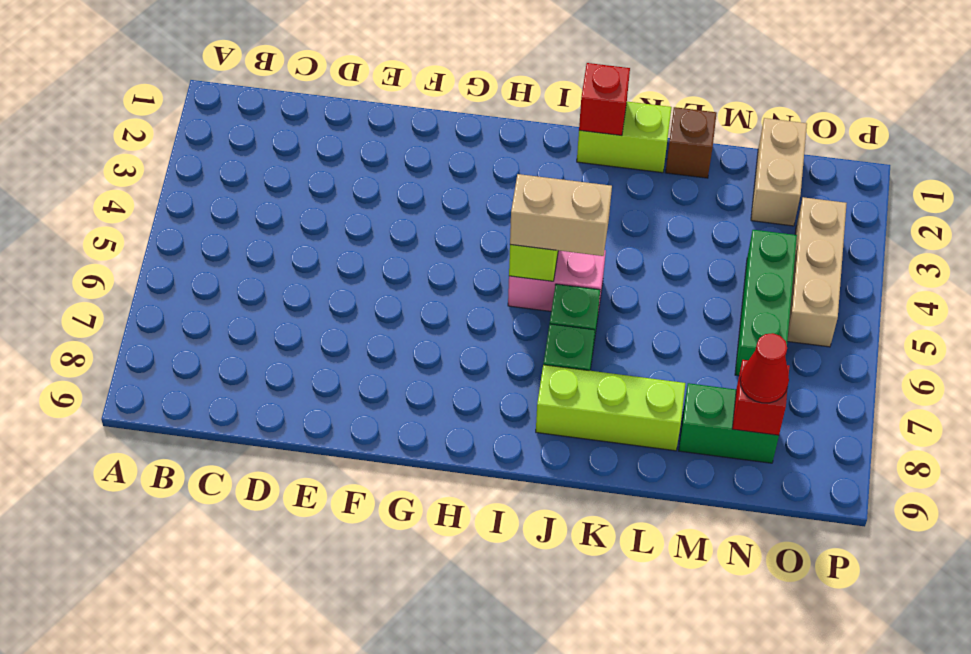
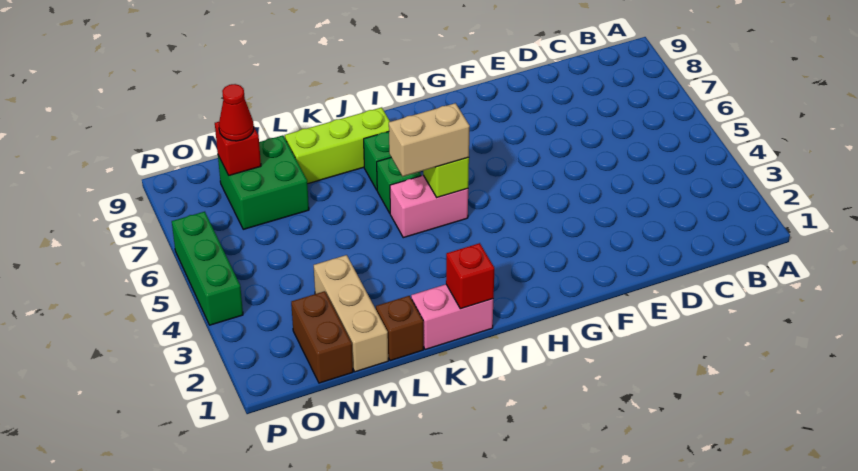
lime brick J1:K1 level 1 -> pink brick J1:K1 level 1
green brick M8:N8 level 1 -> green brick M7:N8 level 1
tan brick N1:N2 level 1 -> brown brick N1:N2 level 1
green brick N4:N6 level 1 -> green brick P4:P6 level 1
tan brick O3:O5 level 1 -> tan brick M1:M3 level 1

